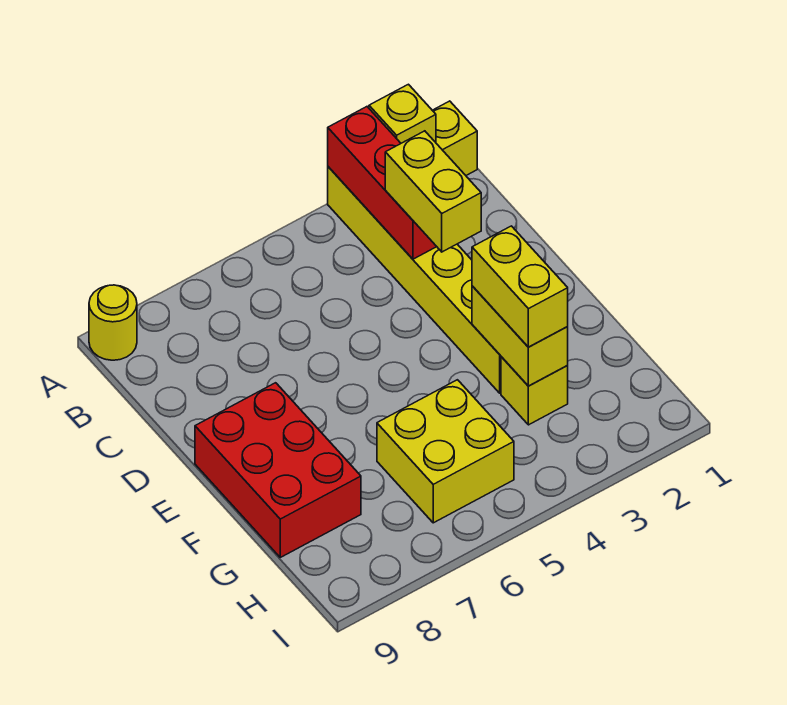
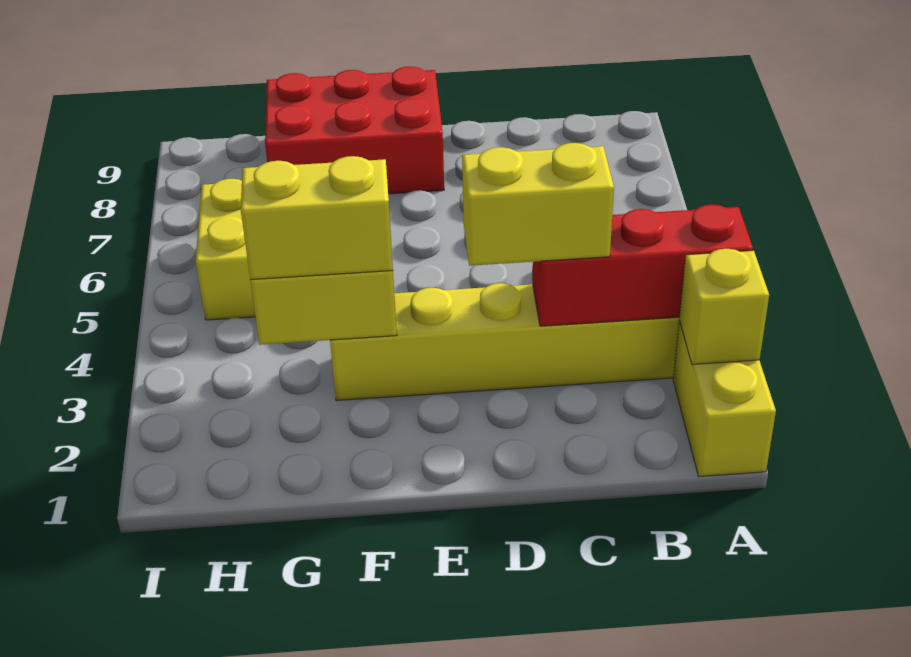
yellow round brick A9 level 1 -> none
yellow brick G3 level 1 -> none

